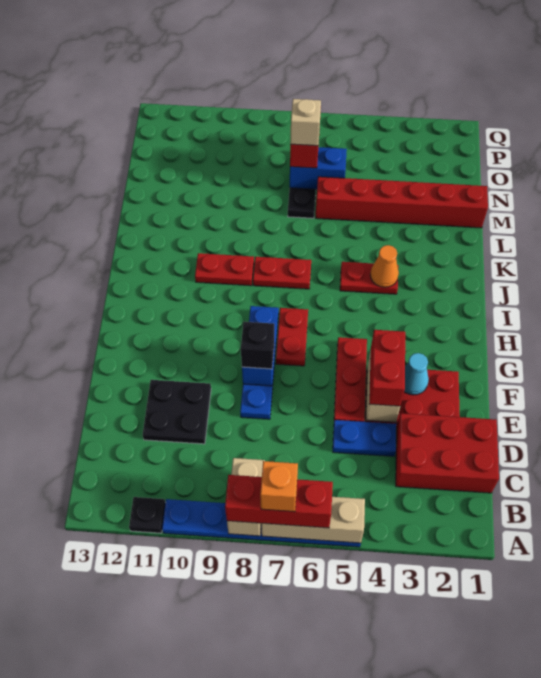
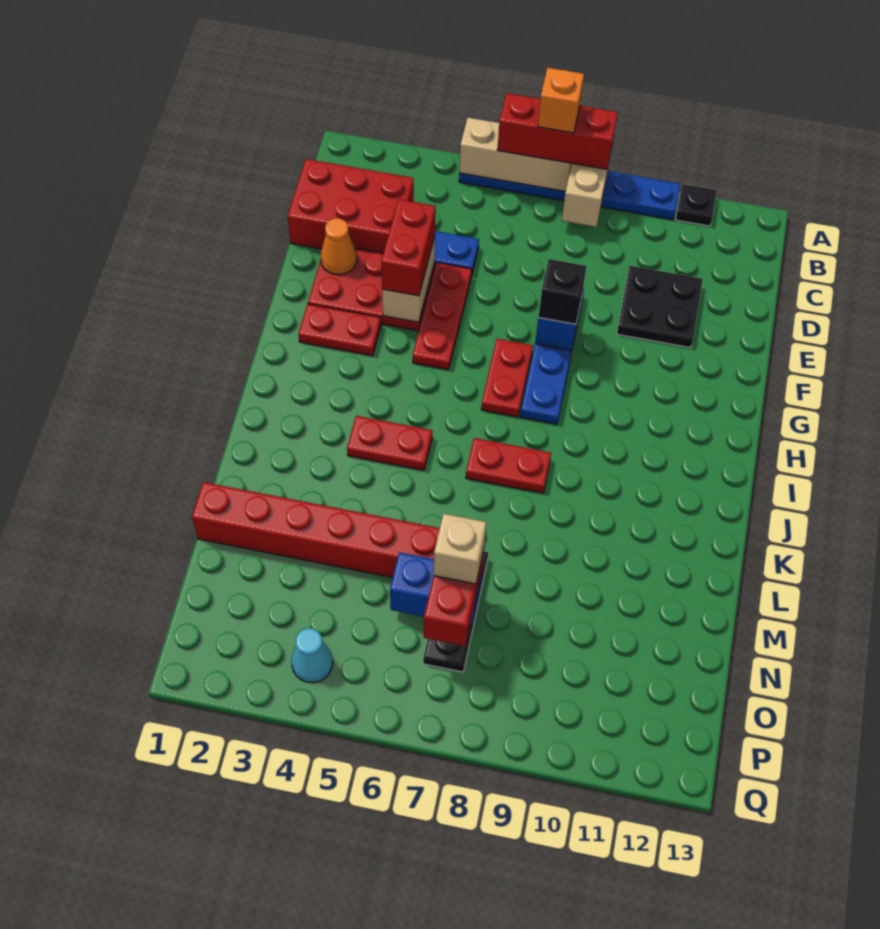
cyan cone F3 level 2 -> cyan cone P4 level 1
orange cone J4 level 2 -> orange cone E2 level 2
red plate J9:J10 level 1 -> red plate G2:G3 level 1

